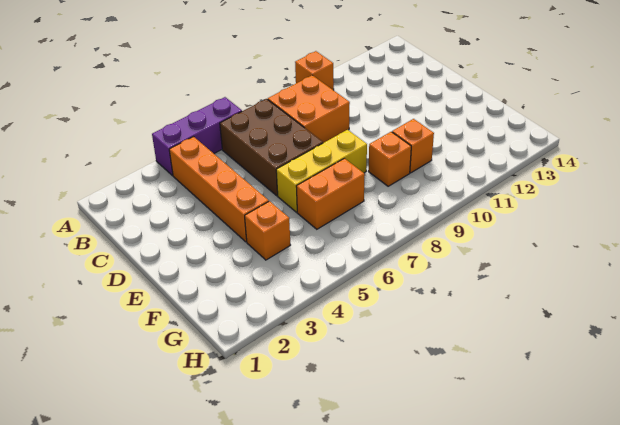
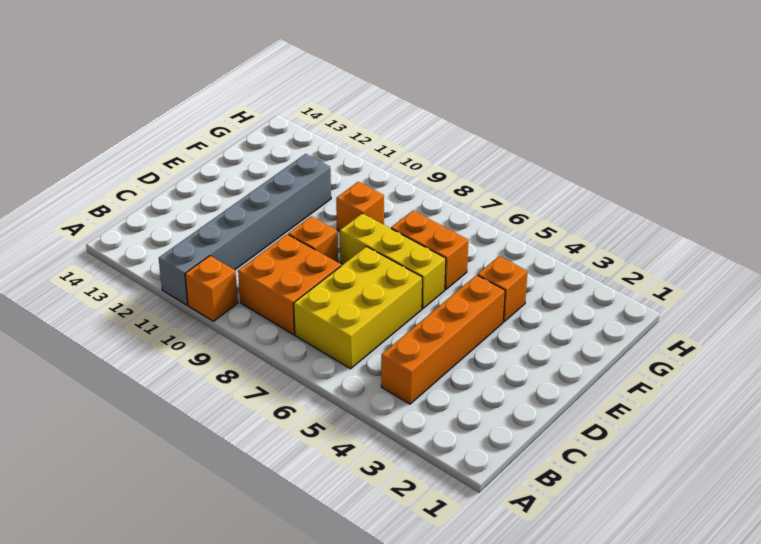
purple brick A4:A6 level 1 -> none
none -> grey brick A11:F11 level 1
brown brick B6:D7 level 1 -> yellow brick B6:D7 level 1
orange brick F10 level 1 -> orange brick D9 level 1

